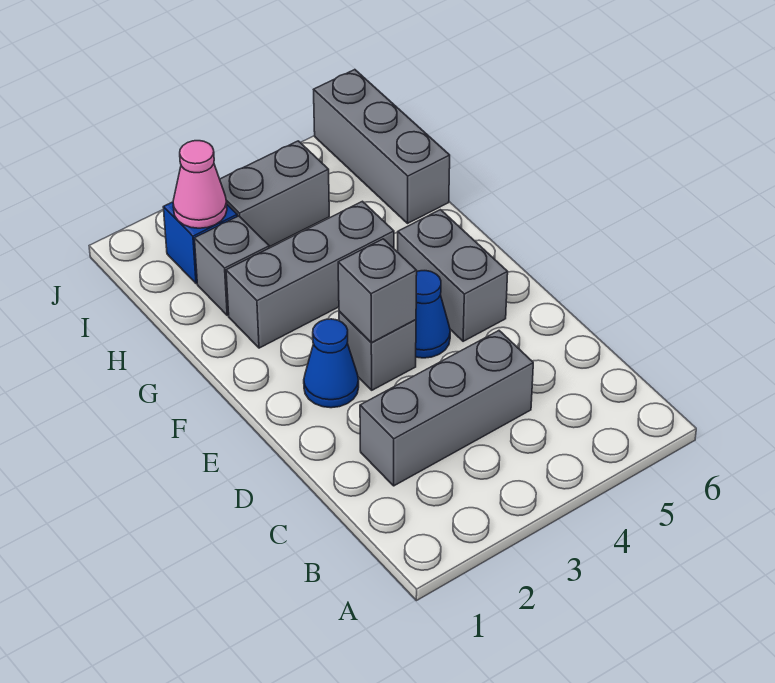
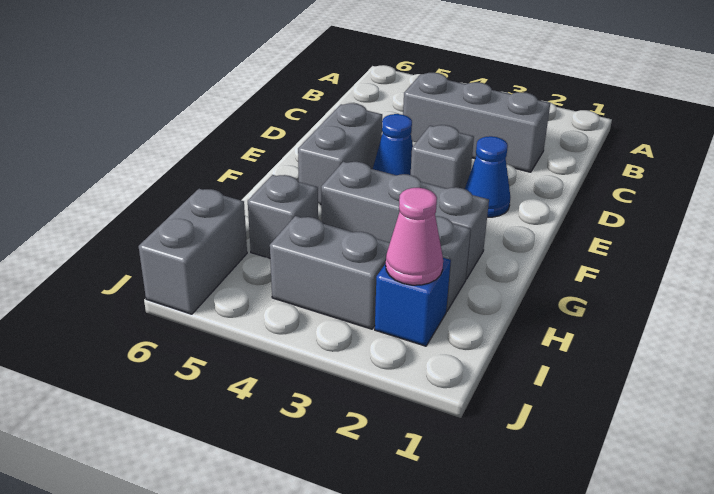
grey brick E3 level 2 -> grey brick H5 level 1
grey brick H6:J6 level 1 -> grey brick I6:J6 level 1

